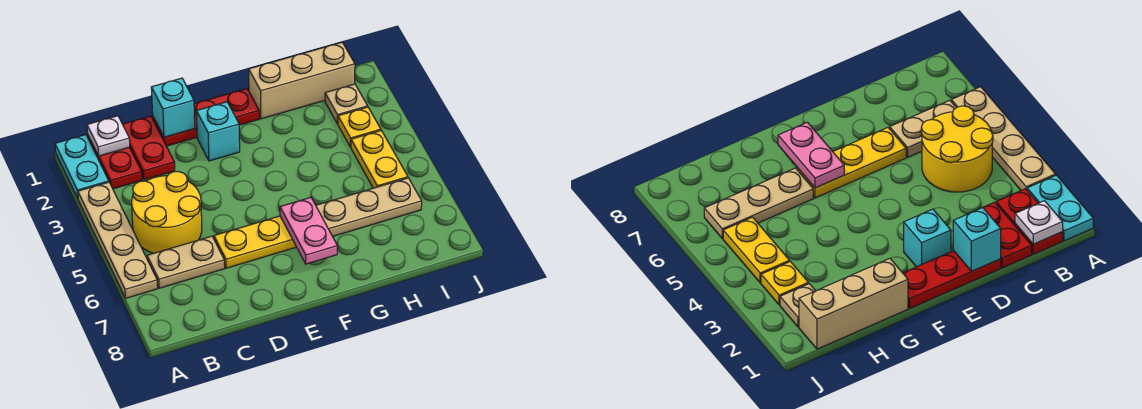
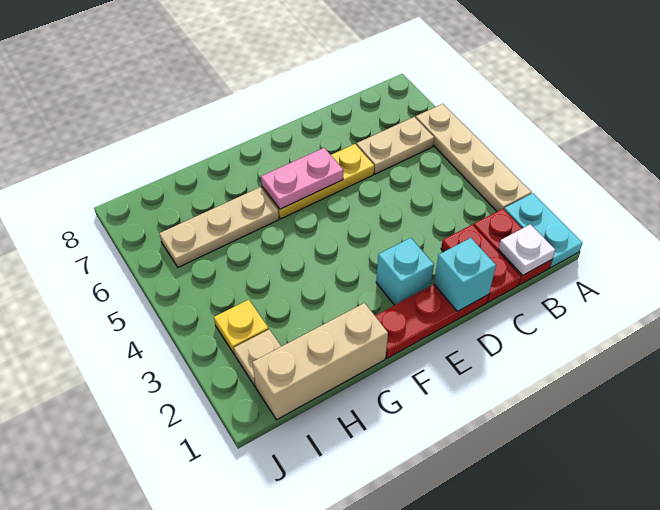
yellow round brick B4:C5 level 1 -> none
pink plate F6:F7 level 2 -> pink plate E6:F6 level 2
yellow plate I4:I5 level 1 -> none

